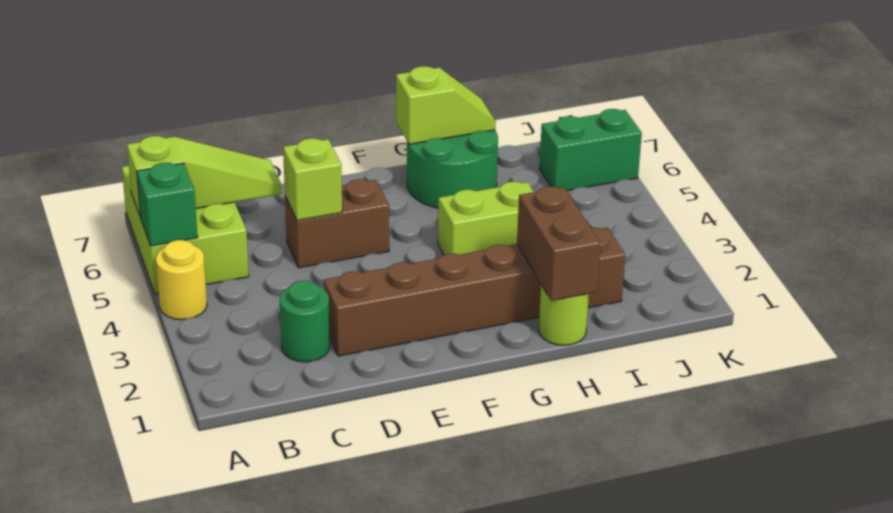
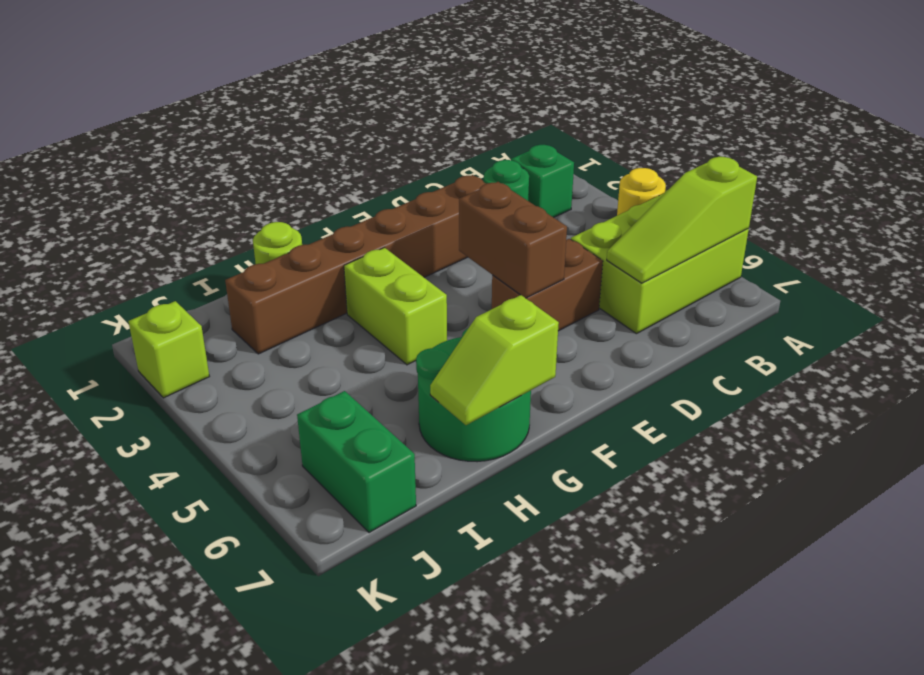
lime brick A5:B7 level 1 -> lime brick A5:C6 level 1
green brick A5 level 2 -> green brick B2 level 1
lime brick D5 level 2 -> lime brick K2 level 1
lime brick G4:H4 level 1 -> lime brick G3:G4 level 1
brown brick H1:H2 level 2 -> brown brick E4:E5 level 2
green brick J6:K6 level 1 -> green brick J6:J7 level 1

